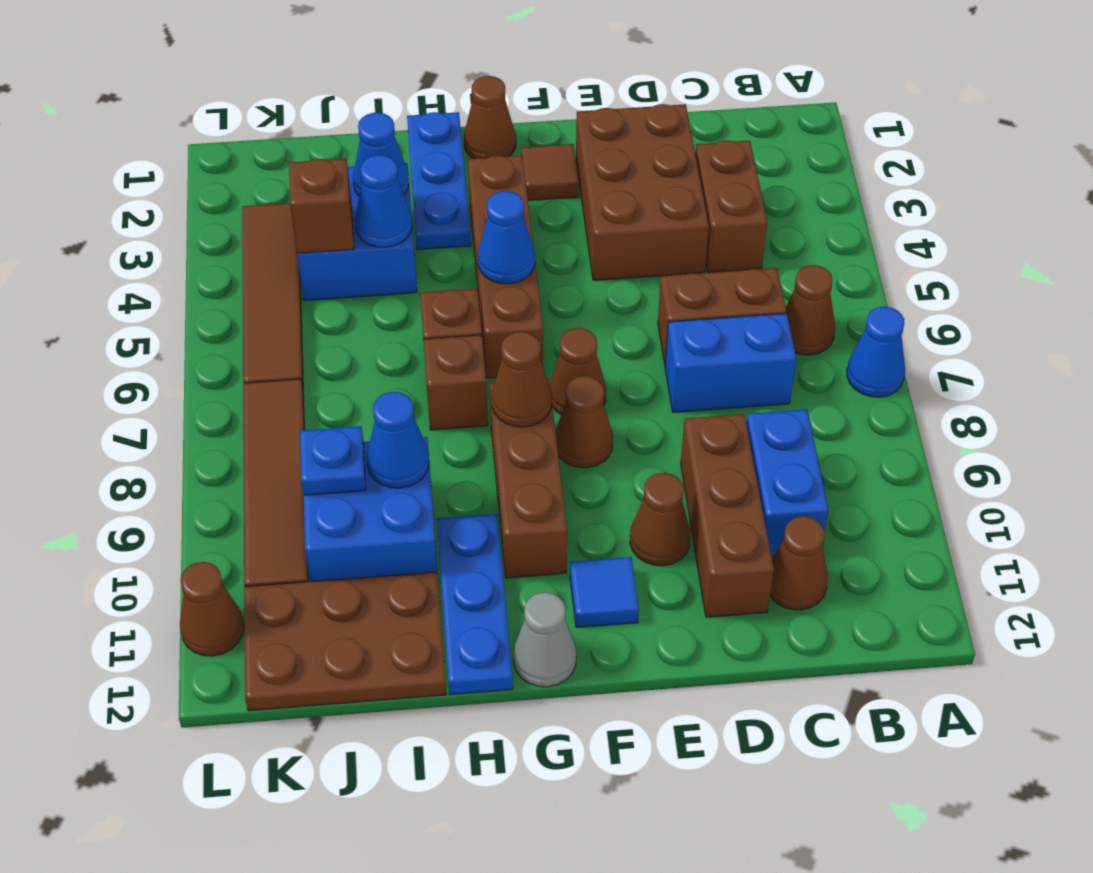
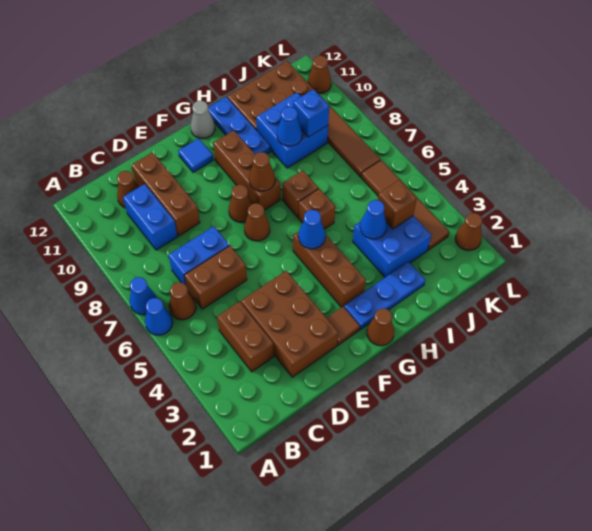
brown cone E10 level 1 -> brown cone L2 level 1
brown brick G3:G6 level 1 -> brown brick G3:G5 level 1
blue plate H1:H3 level 1 -> blue plate G2:I2 level 1
blue cone I3 level 2 -> blue cone A6 level 1
blue plate J9 level 2 -> blue brick J9 level 2

